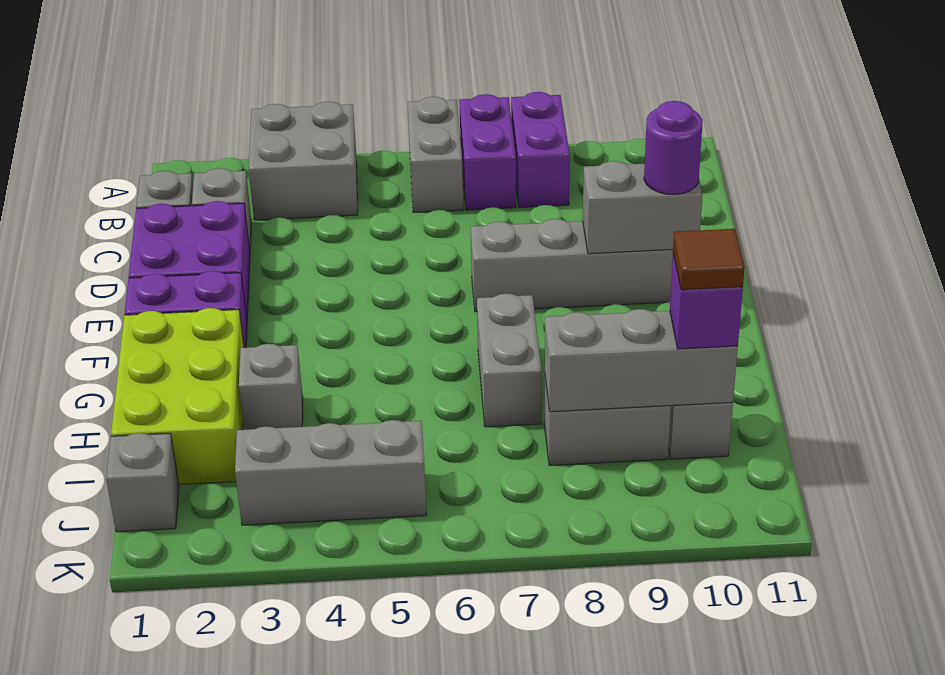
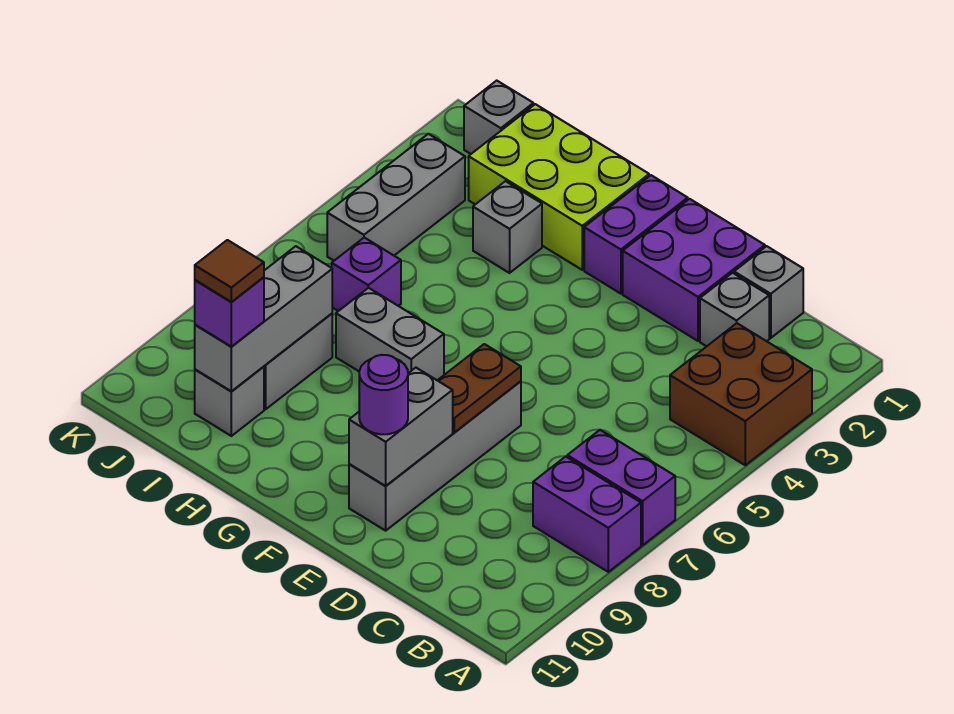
grey brick A3:B4 level 1 -> brown brick A3:B4 level 1
grey brick A6:B6 level 1 -> none
none -> brown plate E7:E8 level 2
none -> purple brick I6 level 1

